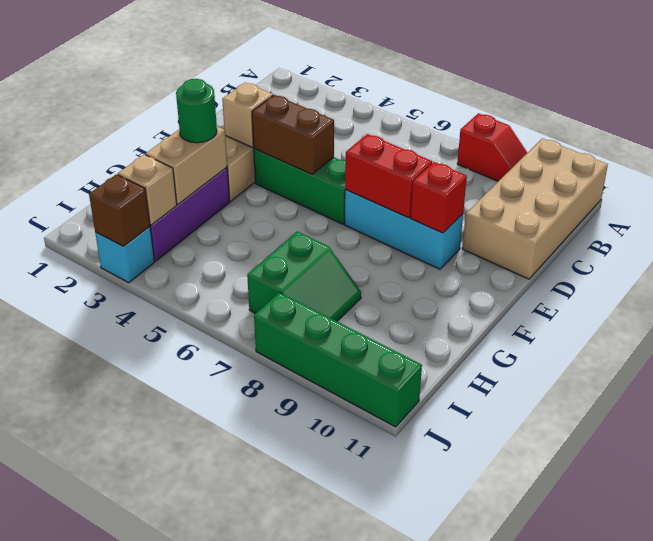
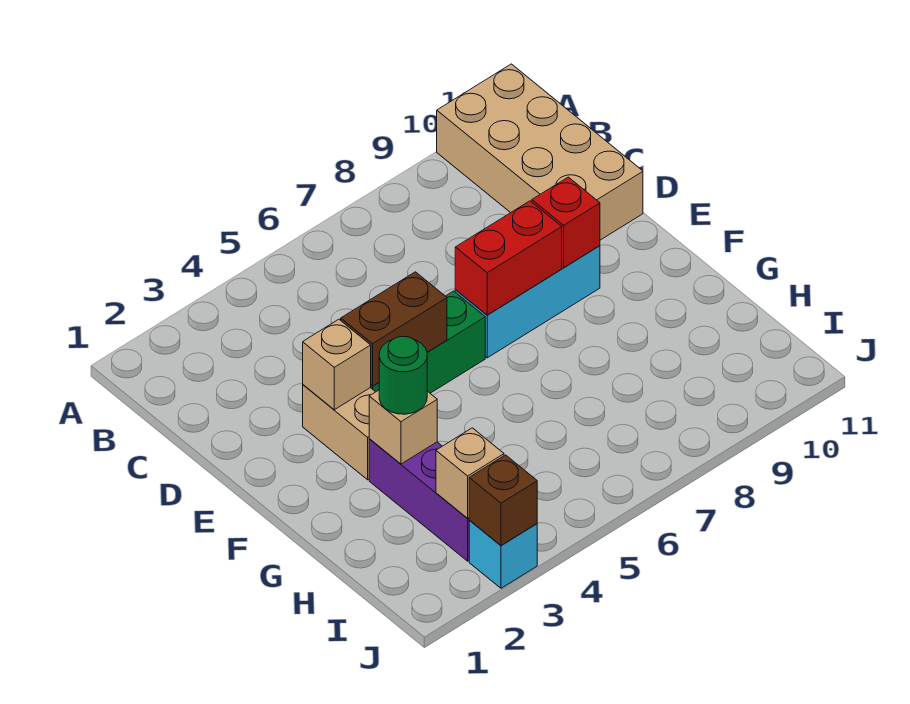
red slope A8:A9 level 1 top 8 -> none
tan brick G3:H3 level 2 -> tan brick G3 level 2
green slope H7:I8 level 1 top 7 -> none
green brick J8:J11 level 1 -> none

